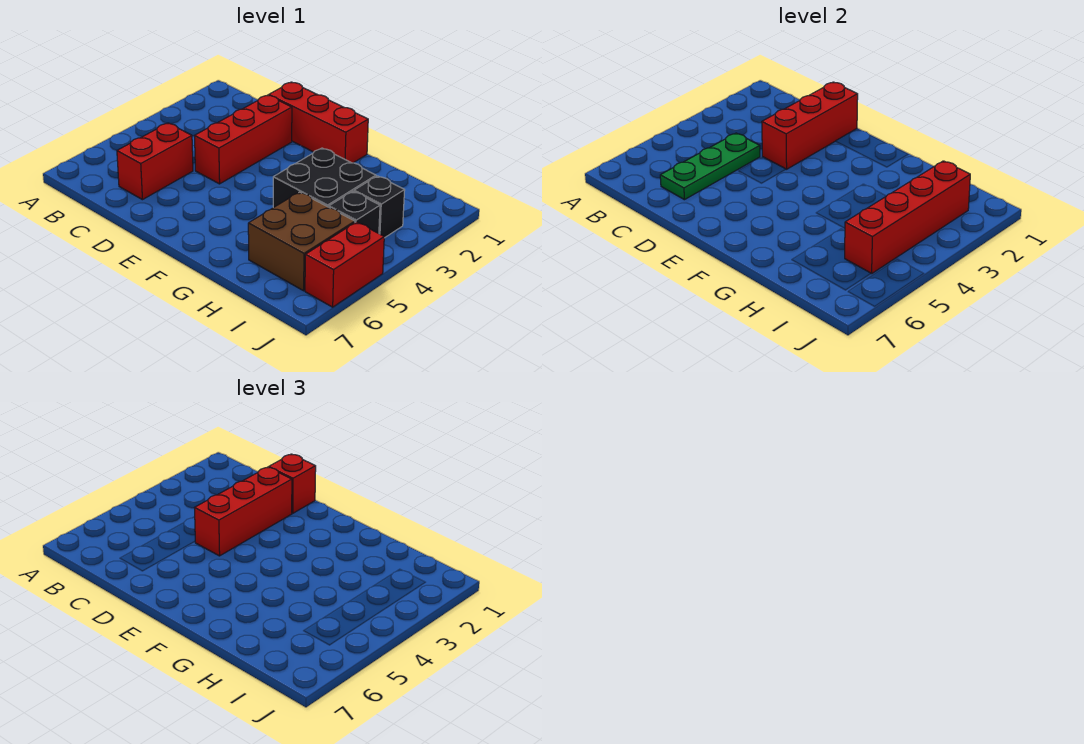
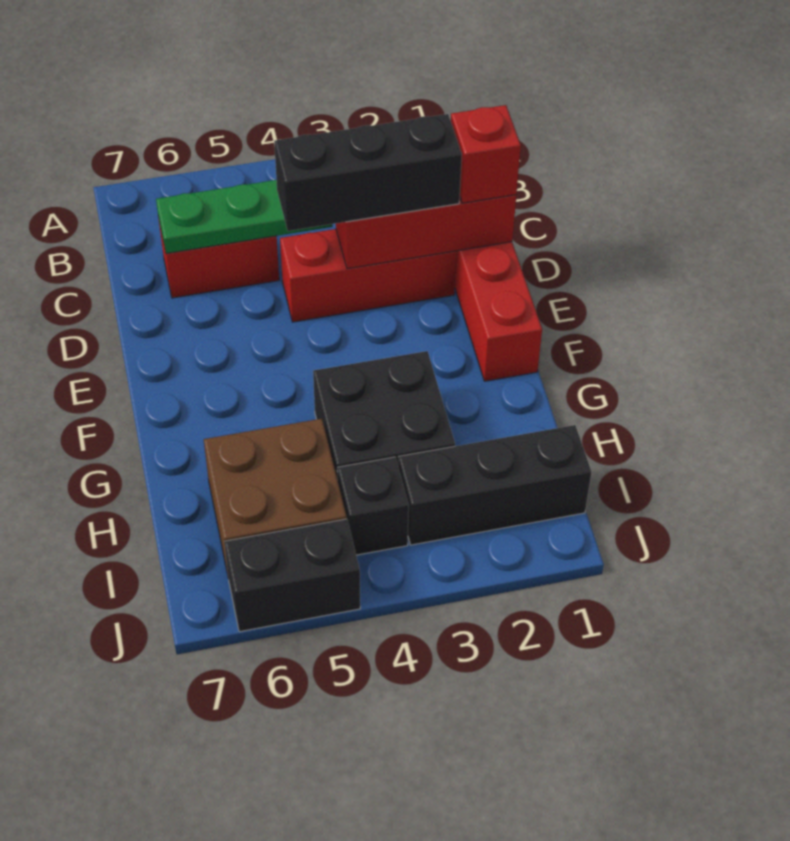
red brick D2:D4 level 3 -> black brick D2:D4 level 3
red brick I2:I5 level 2 -> none
black brick I3 level 1 -> black brick I1:I3 level 1
red brick J5:J6 level 1 -> black brick J5:J6 level 1

